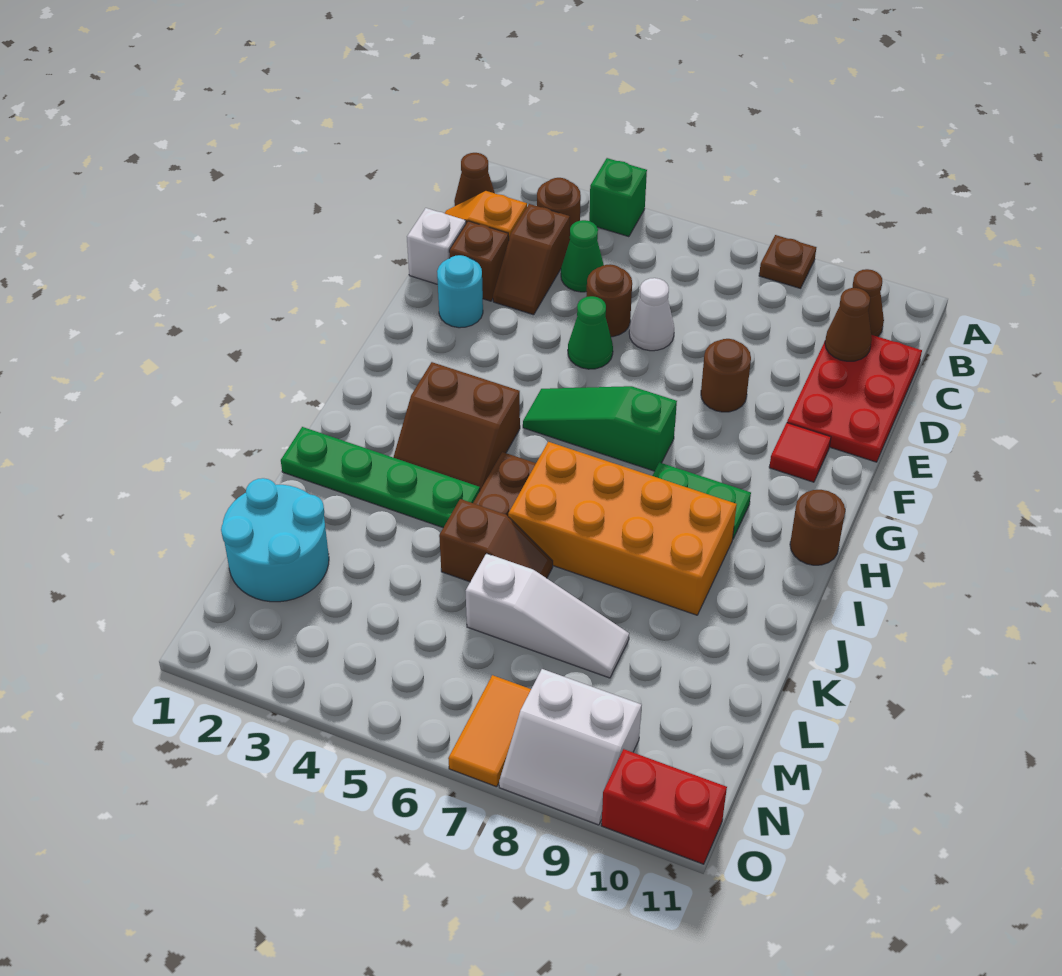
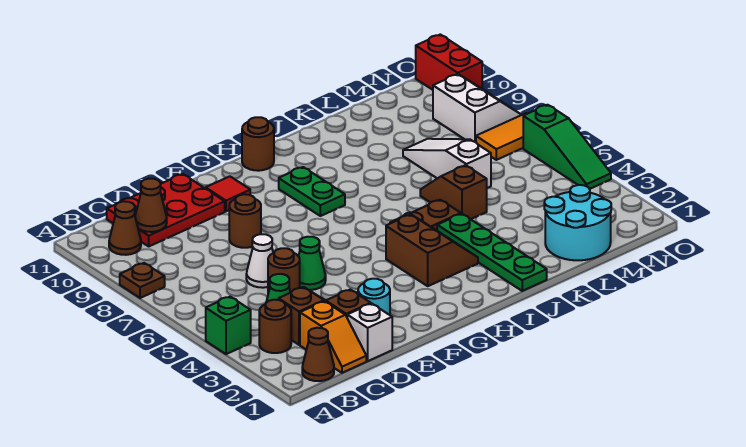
green slope G5:G7 level 1 top 7 -> green slope O4:O6 level 1 top 6
orange brick I6:J9 level 1 -> none

